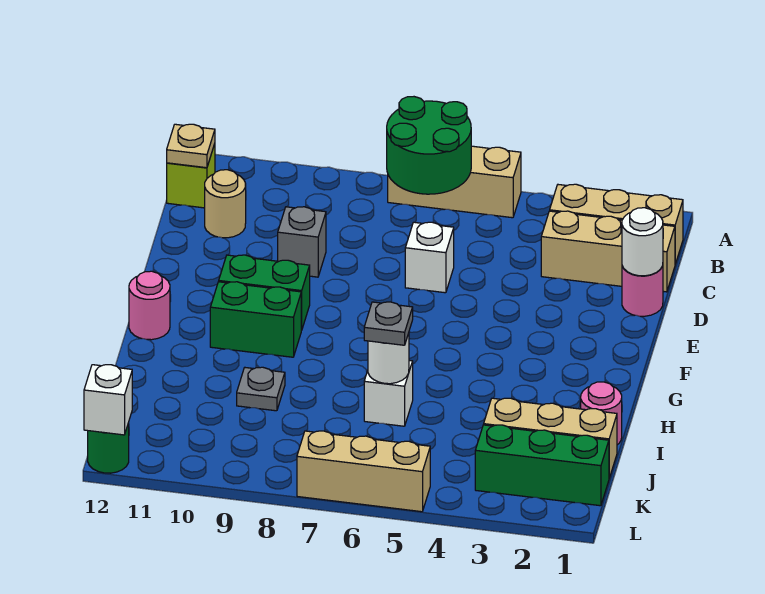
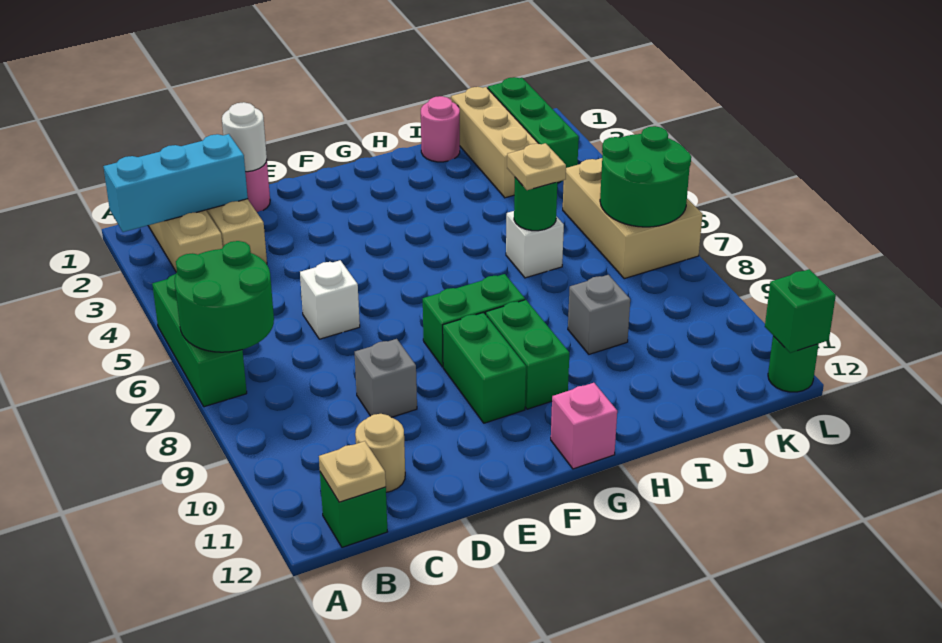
none -> cyan brick A2:C2 level 2
tan brick A5:A7 level 1 -> green brick A5:A7 level 1
lime brick B12 level 1 -> green brick B12 level 1
none -> green brick F8:G8 level 1
pink round brick G12 level 1 -> pink brick G12 level 1
white round brick I6 level 2 -> green round brick I6 level 2
grey plate I6 level 3 -> tan plate I6 level 3
grey plate I9 level 1 -> grey brick I9 level 1
none -> green round brick K6:L7 level 2
tan brick L5:L7 level 1 -> tan brick K5:L7 level 1
white brick L12 level 2 -> green brick L12 level 2

